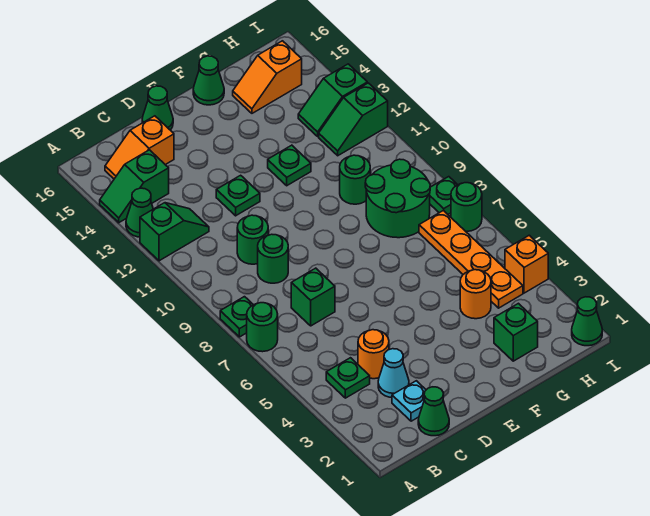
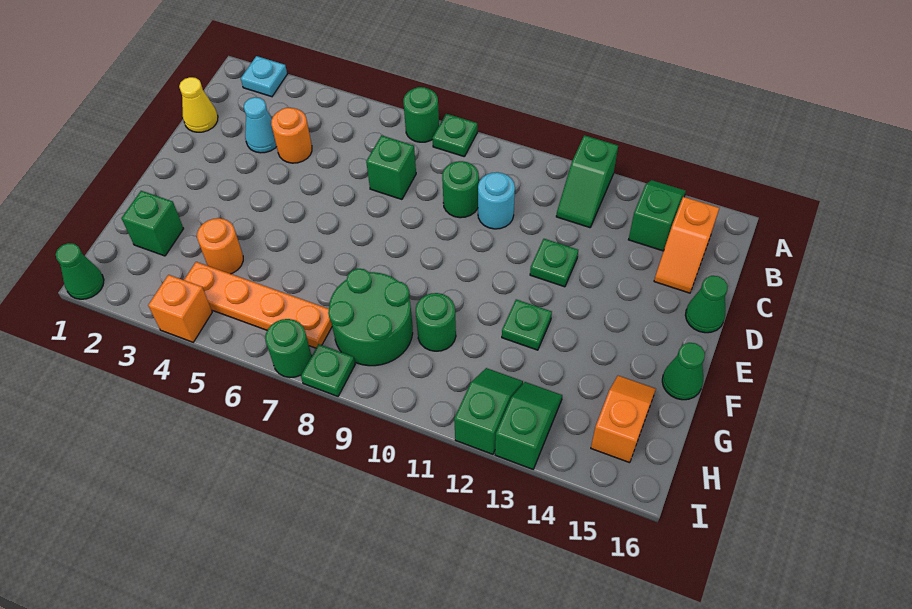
green cone A13 level 1 -> none
green plate B4 level 1 -> none
orange slope B15:C15 level 1 top C -> orange slope B15:C15 level 1 top B
green cone C1 level 1 -> yellow cone C1 level 1
cyan plate C2 level 1 -> cyan plate A2 level 1
green round brick C10 level 1 -> cyan round brick C10 level 1

